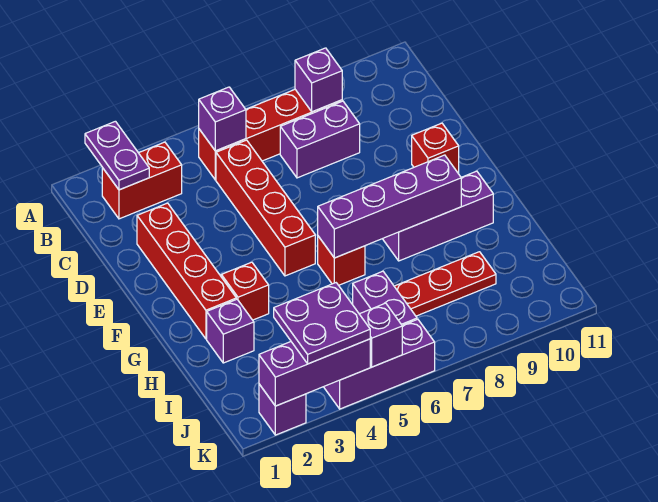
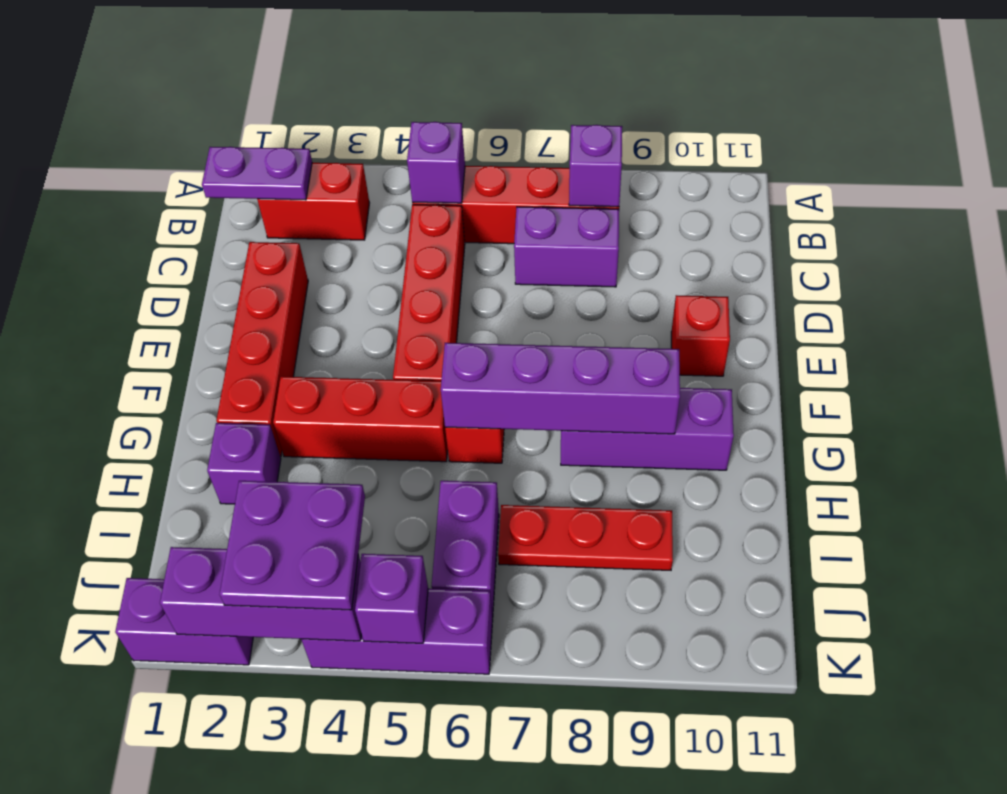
purple plate A2:B2 level 2 -> purple plate B1:B2 level 2
red brick G3 level 1 -> red brick G3:G5 level 1
purple brick K2 level 1 -> purple brick K1:K2 level 1

